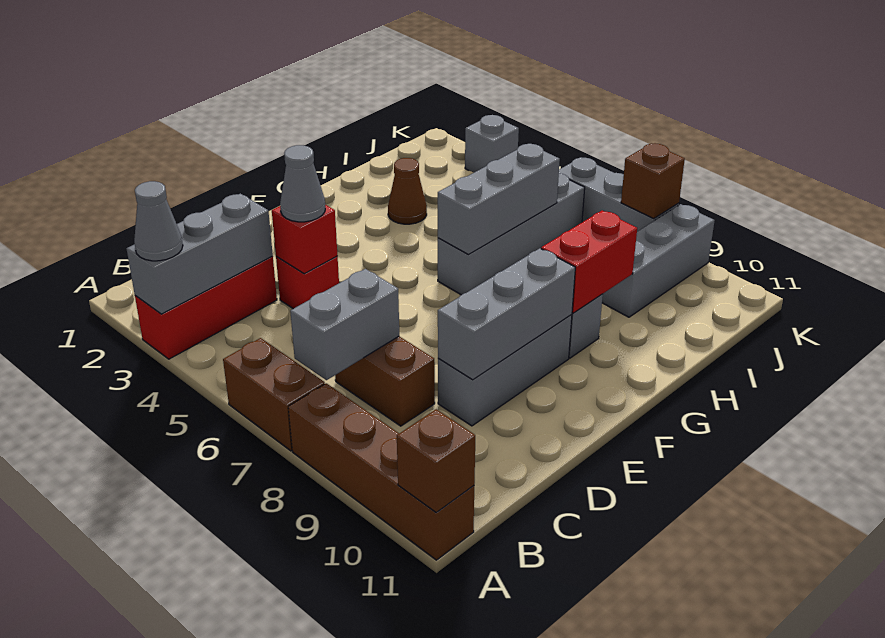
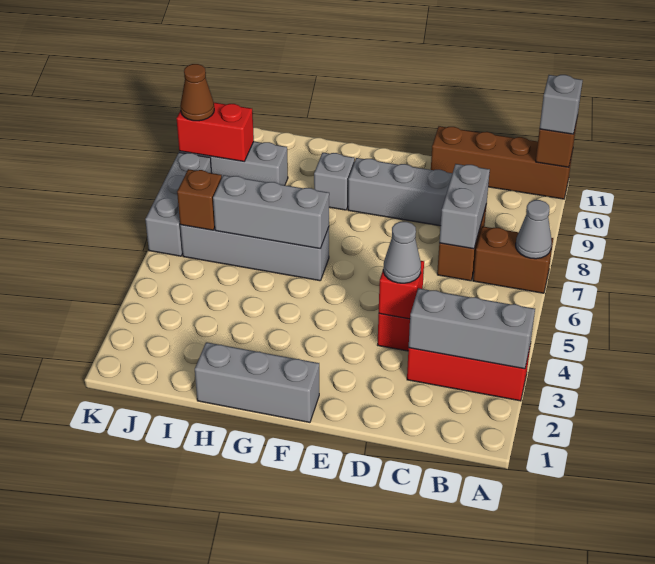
grey cone A3 level 3 -> grey cone A7 level 2
brown brick A6:A7 level 1 -> brown brick A7:B7 level 1
brown brick A8:A11 level 1 -> brown brick A11:D11 level 1
grey brick B7:C7 level 2 -> grey brick C7:C8 level 2
grey brick D9:F9 level 2 -> grey brick F1:H1 level 1
red brick G9:H9 level 2 -> red brick J9:K9 level 2
brown cone H3 level 1 -> brown cone K9 level 3
grey brick K3 level 1 -> grey brick A11 level 3
brown brick K8 level 2 -> brown brick J6 level 2

